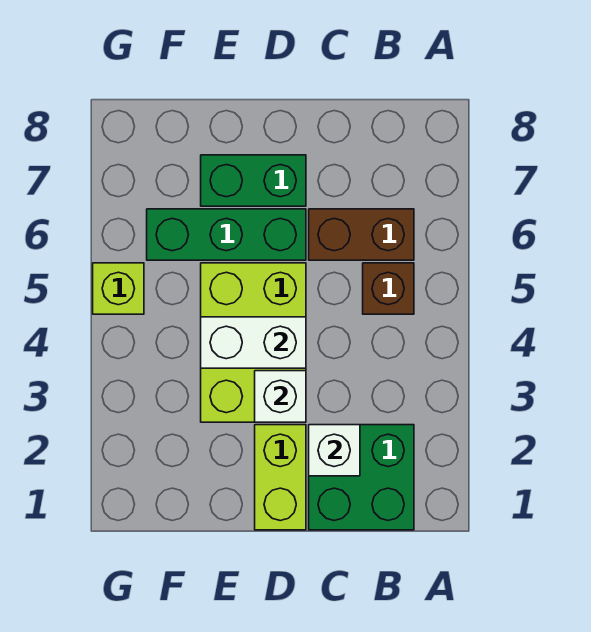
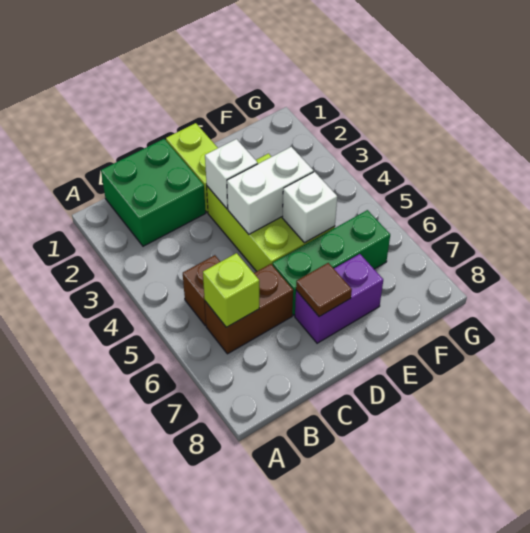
white brick C2 level 2 -> white brick E5 level 2
green brick D7:E7 level 1 -> purple brick D7:E7 level 1
none -> brown tile D7 level 2
lime brick G5 level 1 -> lime brick B6 level 2

